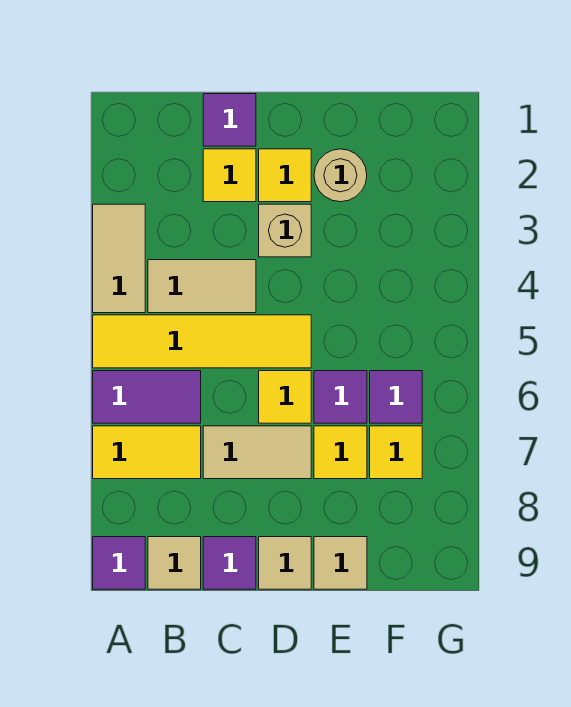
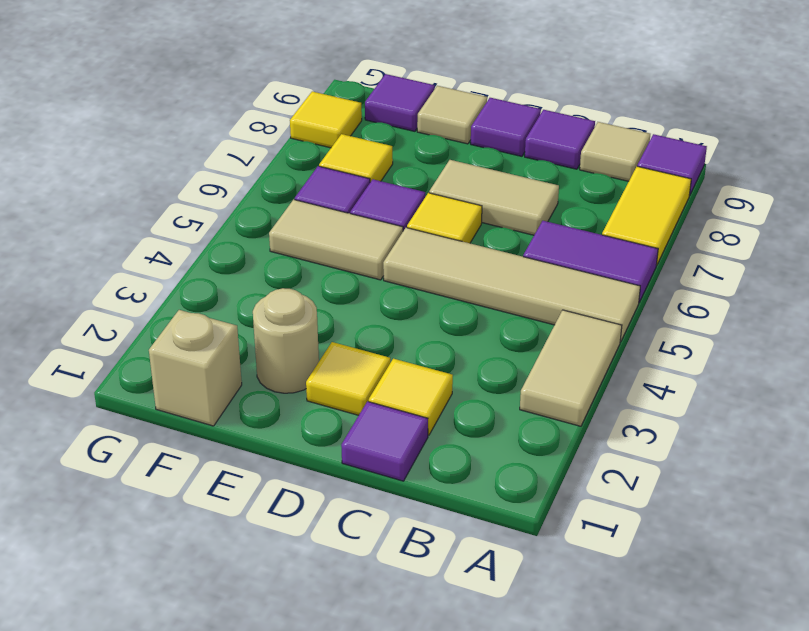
yellow tile A5:D5 level 1 -> tan tile A5:D5 level 1
yellow tile A7:B7 level 1 -> yellow tile A7:A8 level 1
tan tile B4:C4 level 1 -> tan tile E5:F5 level 1
tan brick D3 level 1 -> tan brick F1 level 1
tan tile D9 level 1 -> purple tile D9 level 1
yellow tile E7 level 1 -> yellow tile G8 level 1
none -> purple tile F9 level 1

